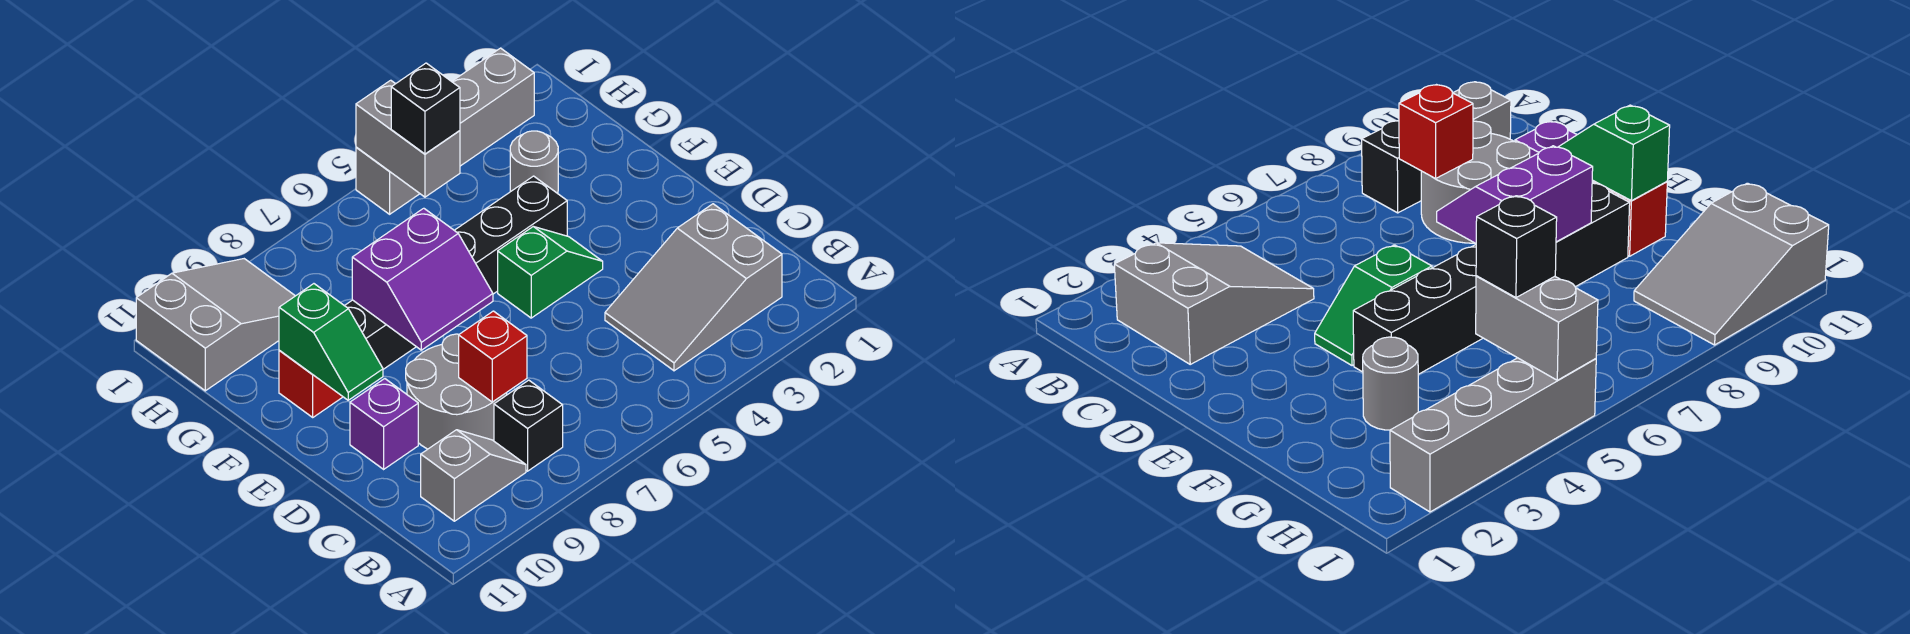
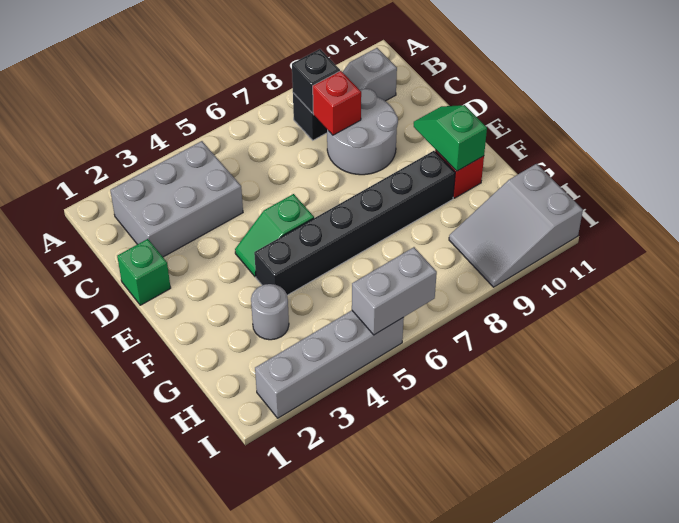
grey slope B2:C4 level 1 top 2 -> grey brick B2:C4 level 1
none -> green brick D1 level 1
purple brick D10 level 1 -> none
purple slope E7:F8 level 2 top F -> none
grey brick H5:I5 level 2 -> grey brick I5:I6 level 2
black brick H5 level 3 -> black brick B8 level 2

